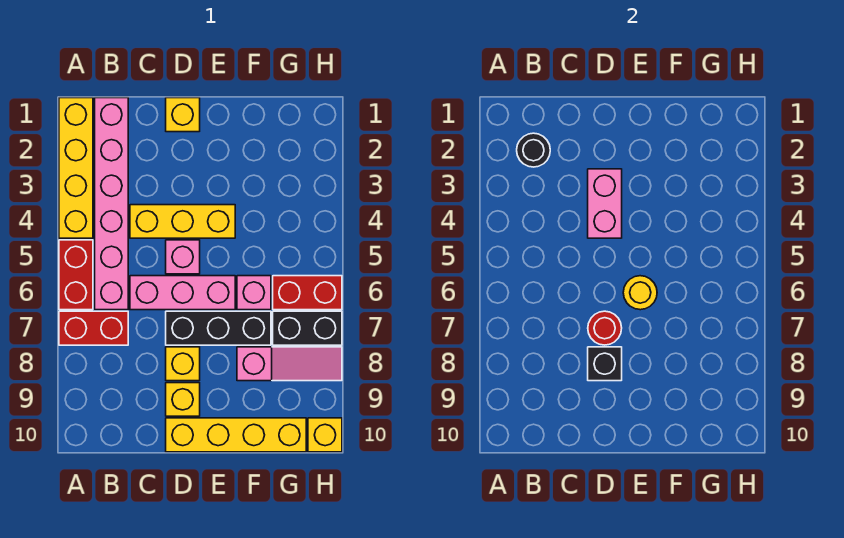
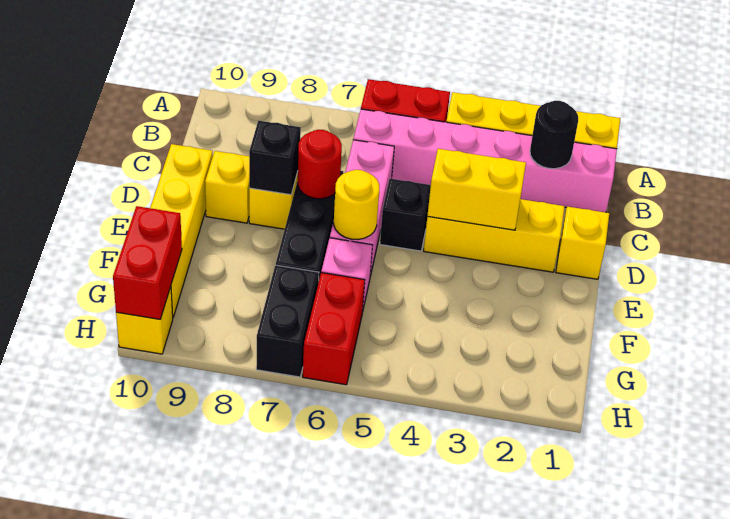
red brick A7:B7 level 1 -> red brick G10:H10 level 2
yellow brick C4:E4 level 1 -> yellow brick D2:D4 level 1
pink brick D3:D4 level 2 -> yellow brick D3:D4 level 2
pink brick D5 level 1 -> black brick D5 level 1
pink slope F8:H8 level 1 top F -> none

